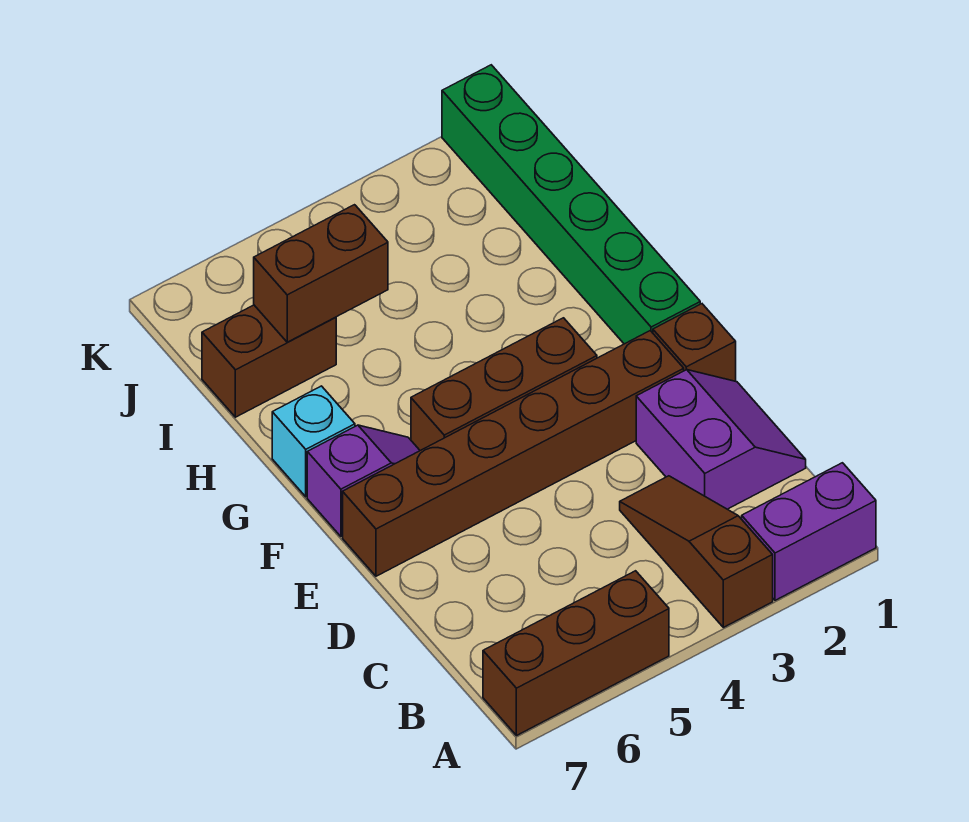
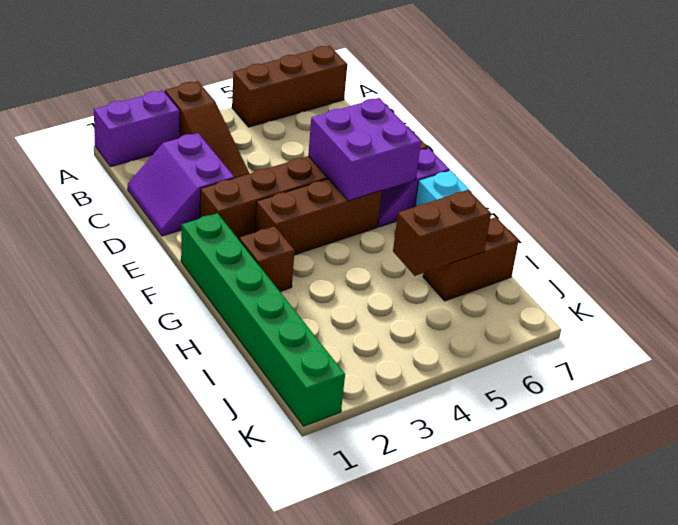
brown brick E1 level 1 -> brown brick G2 level 1
none -> purple brick E5:F6 level 2

